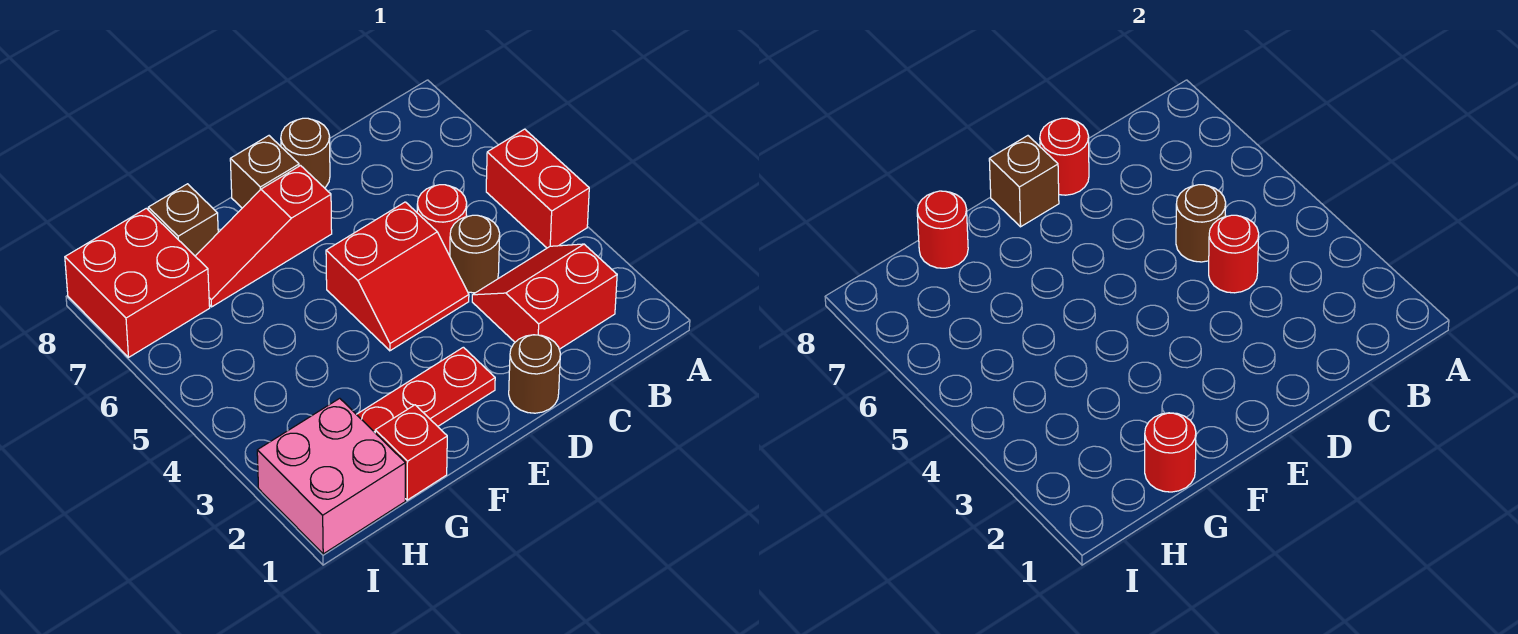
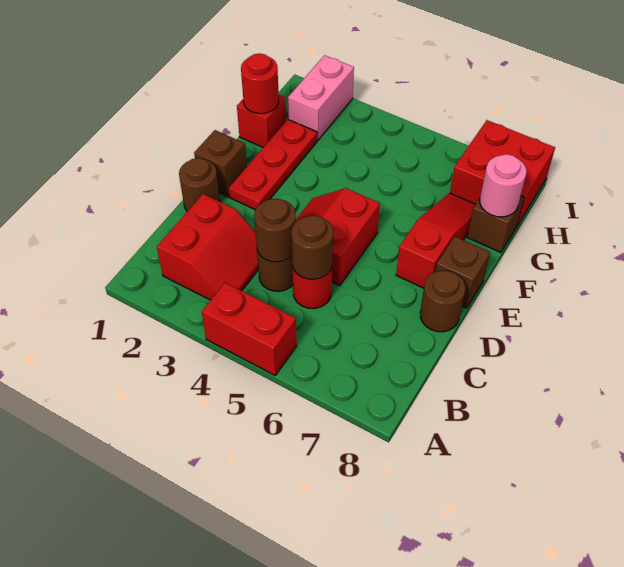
red round brick C4 level 2 -> brown round brick C4 level 2
red round brick D8 level 2 -> none
brown brick E8 level 2 -> brown brick E1 level 1
red round brick G8 level 2 -> pink round brick G8 level 2
pink brick H1:I2 level 1 -> pink brick H2:I2 level 1

